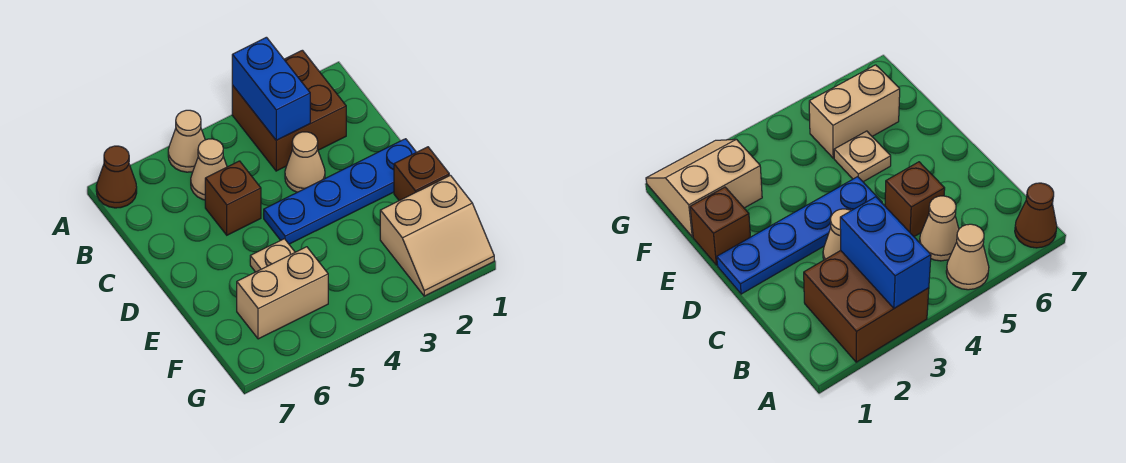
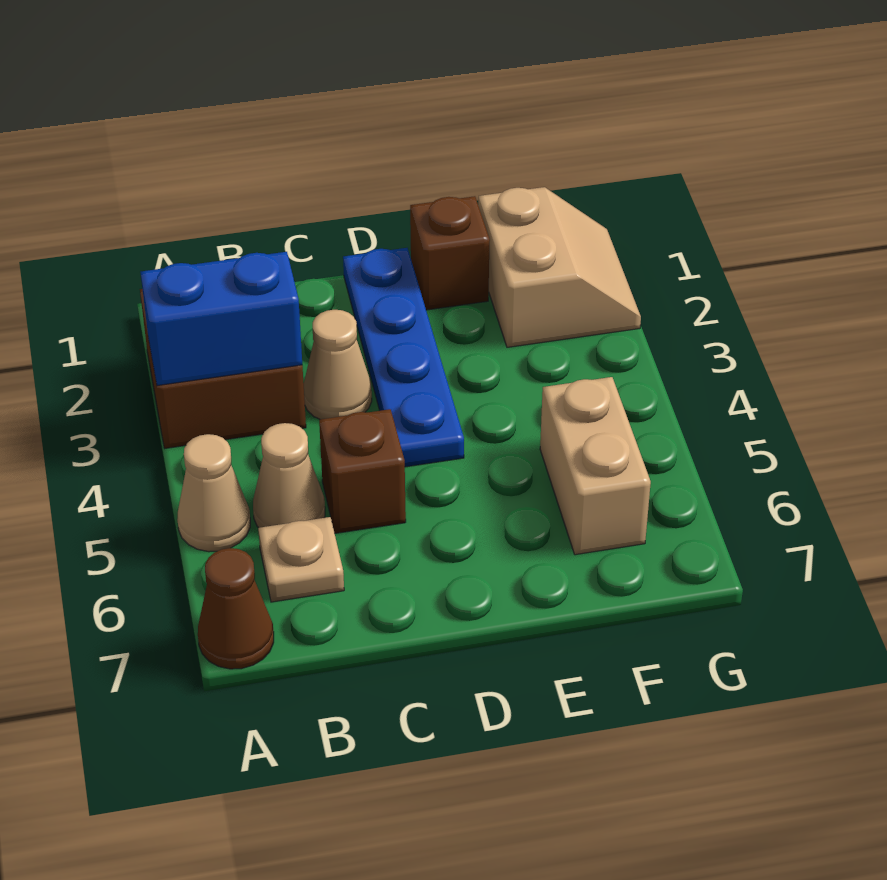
tan plate E5 level 1 -> tan plate B6 level 1

